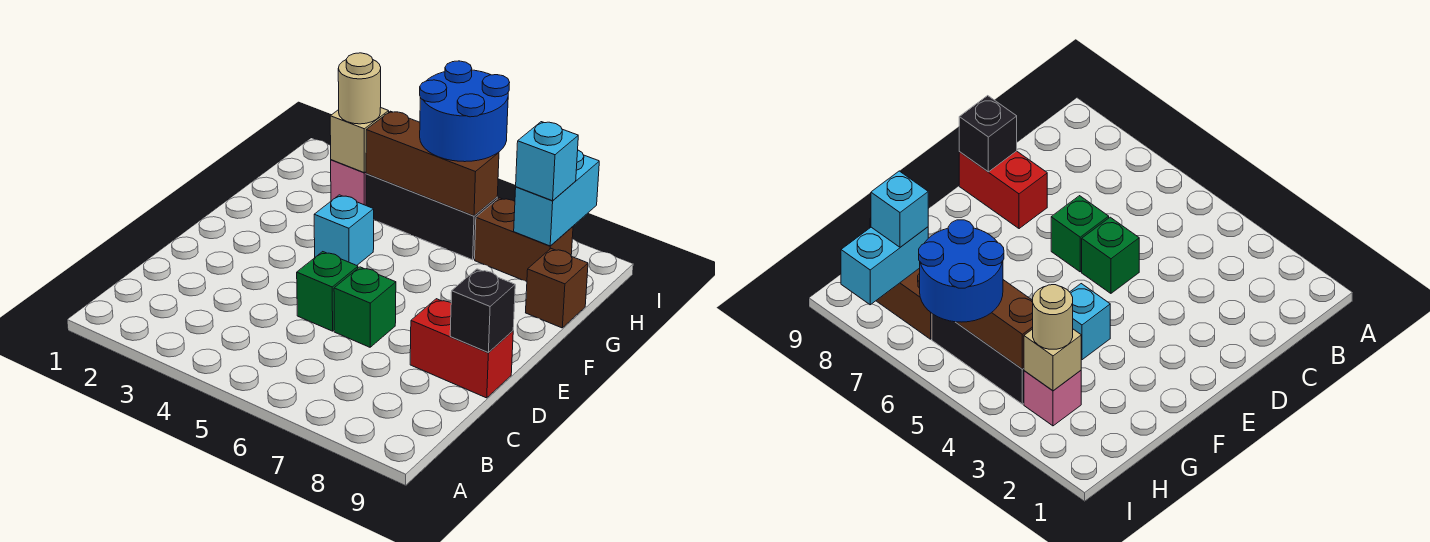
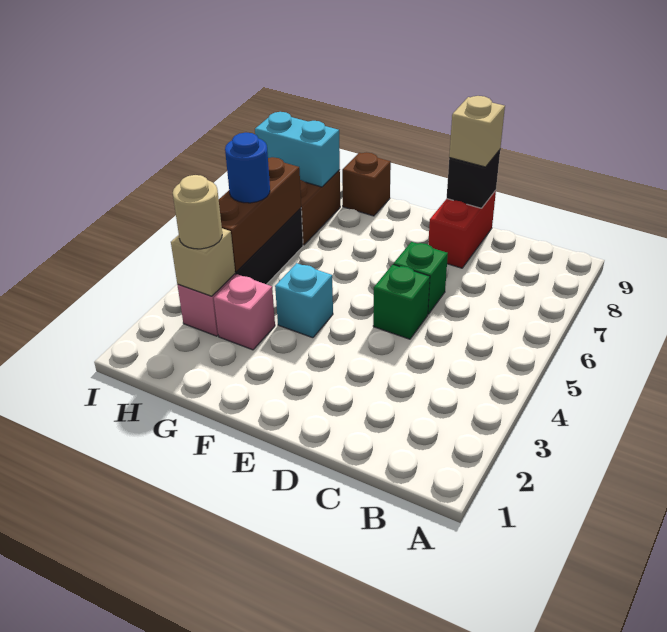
none -> tan brick D9 level 3
none -> pink brick G3 level 1
blue round brick H5:I6 level 3 -> blue round brick H5 level 3
cyan brick H8 level 3 -> none

